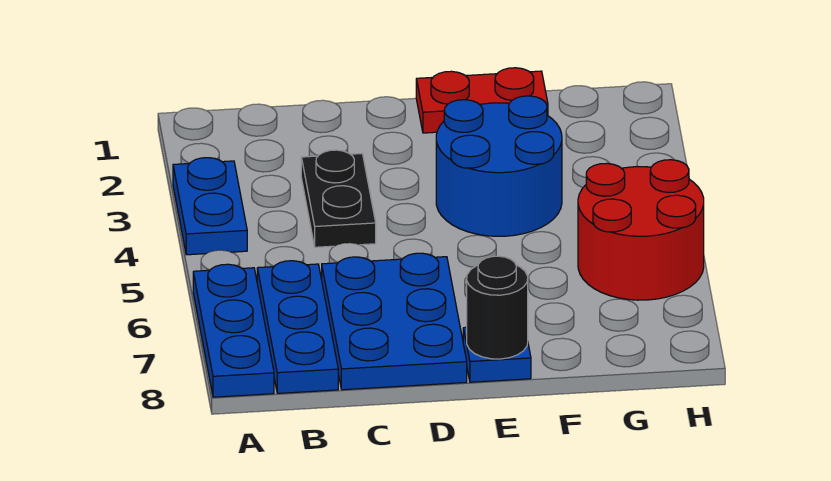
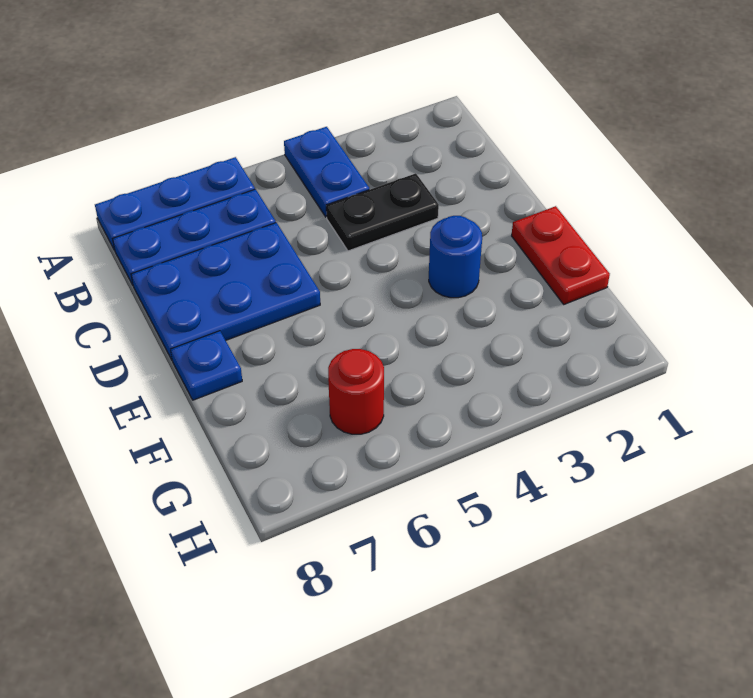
blue plate A3:A4 level 1 -> blue plate A4:B4 level 1
blue round brick E3:F4 level 1 -> blue round brick E3 level 1
black round brick E8 level 2 -> none
red round brick G5:H6 level 1 -> red round brick G6 level 1

